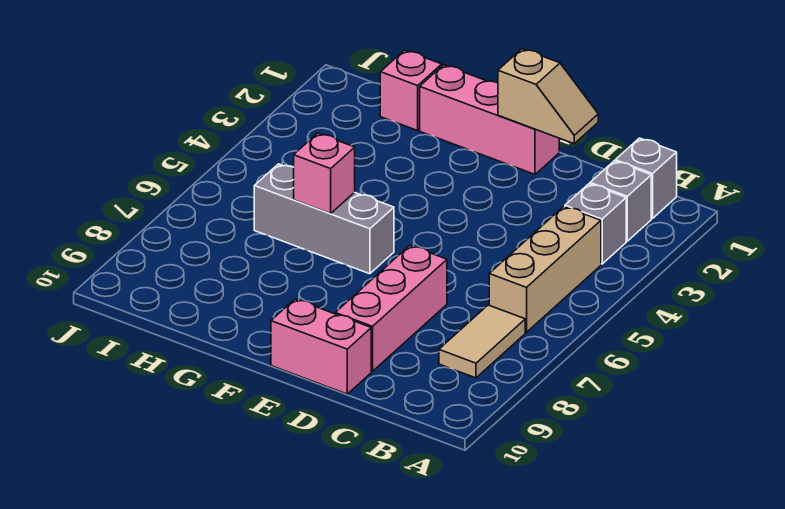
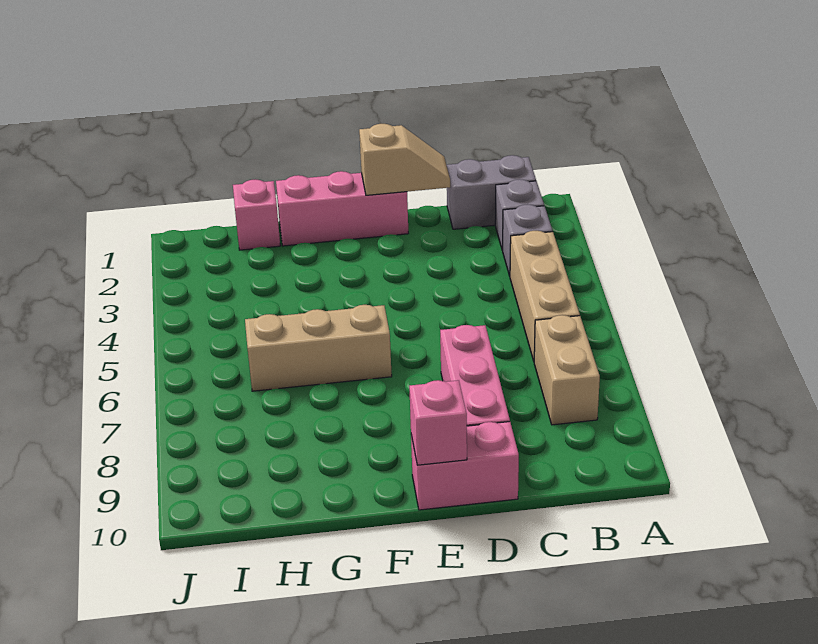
grey brick B1 level 1 -> grey brick B1:C1 level 1
tan tile B7:B8 level 1 -> tan brick B7:B8 level 1
grey brick F6:H6 level 1 -> tan brick F6:H6 level 1
pink brick G6 level 2 -> pink brick E10 level 2

